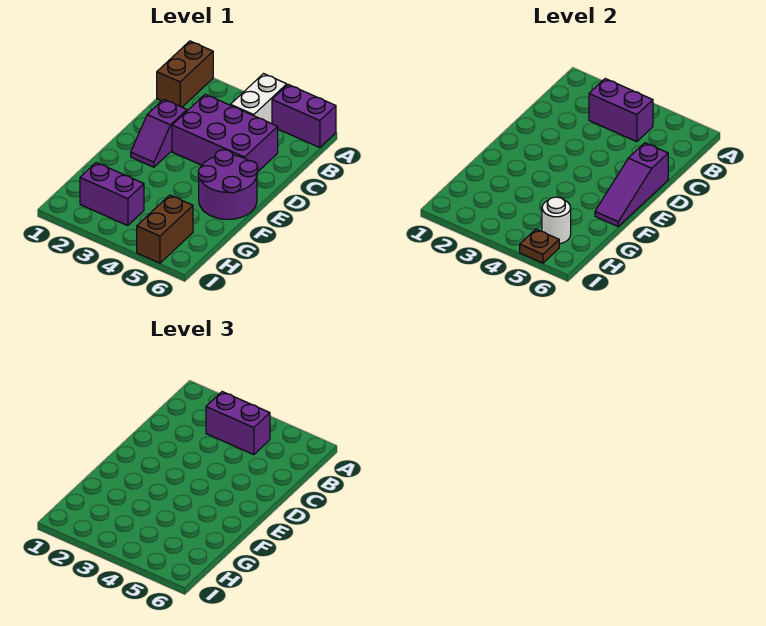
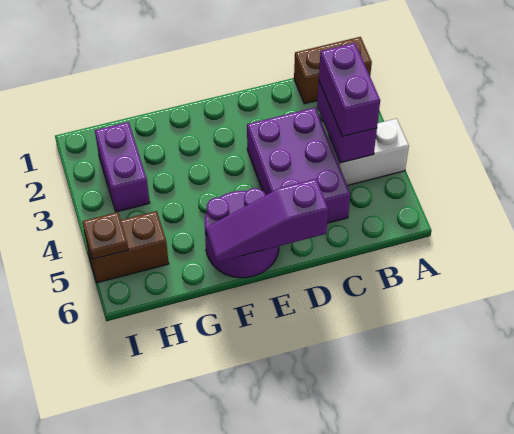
purple brick A5:A6 level 1 -> none
purple slope D2:E2 level 1 top D -> none
white round brick H5 level 2 -> none

